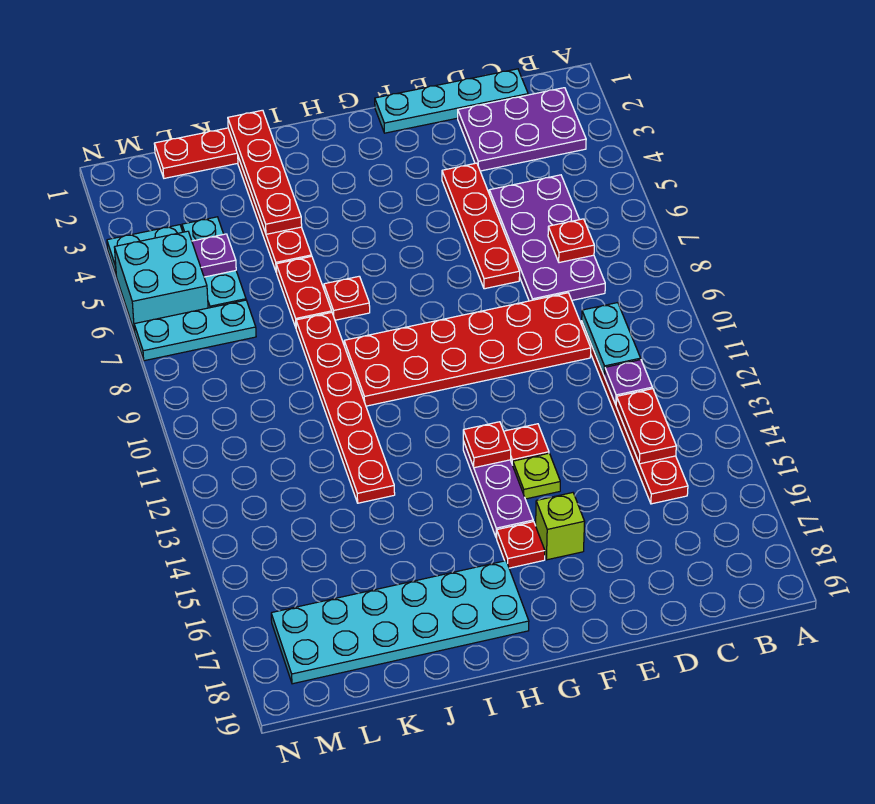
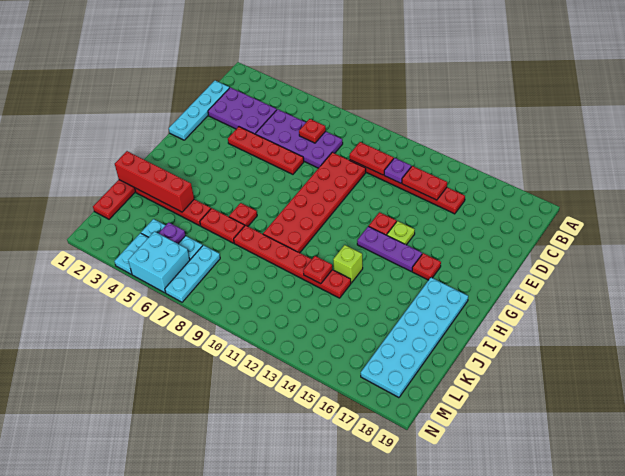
purple plate B2:D3 level 1 -> purple plate C2:D4 level 1
cyan plate C10:C11 level 2 -> red plate C10:C11 level 2
lime brick F16 level 1 -> lime brick I13 level 1
red plate G13 level 2 -> red plate J12 level 2
red plate J1:J4 level 2 -> red brick J1:J4 level 2

